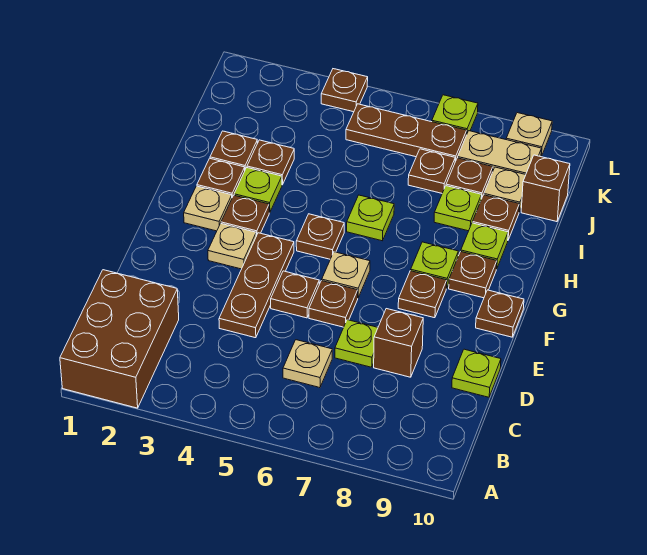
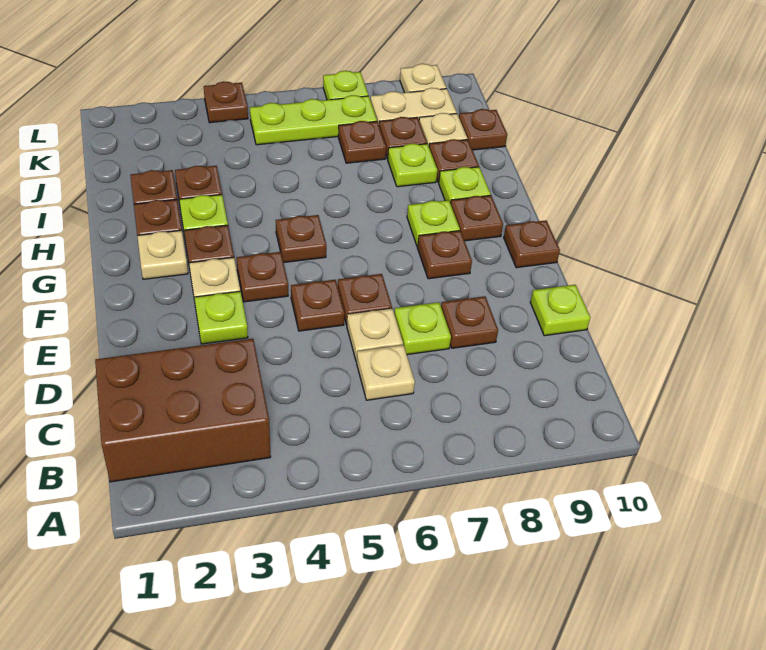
brown brick A1:C2 level 1 -> brown brick B1:C3 level 1
brown plate D4:F4 level 1 -> brown plate F4 level 1
brown brick D8 level 1 -> brown plate D8 level 1
tan plate F6 level 1 -> tan plate D6 level 1
lime plate H6 level 1 -> lime plate E3 level 1
brown brick J10 level 1 -> brown plate J10 level 1
brown plate K5:K7 level 1 -> lime plate K5:K7 level 1

